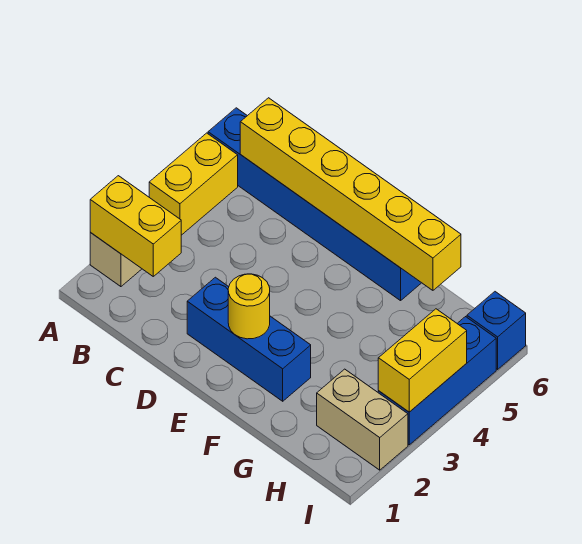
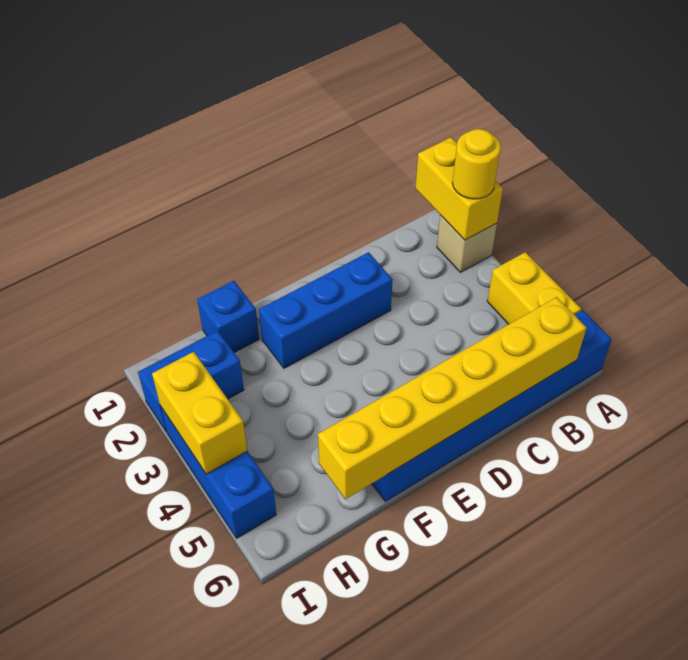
yellow brick A2:B2 level 2 -> yellow brick A1:A2 level 2
yellow round brick E2 level 2 -> yellow round brick A2 level 3
tan brick H2:I2 level 1 -> blue brick H2:I2 level 1
blue brick I6 level 1 -> blue brick G1 level 1

